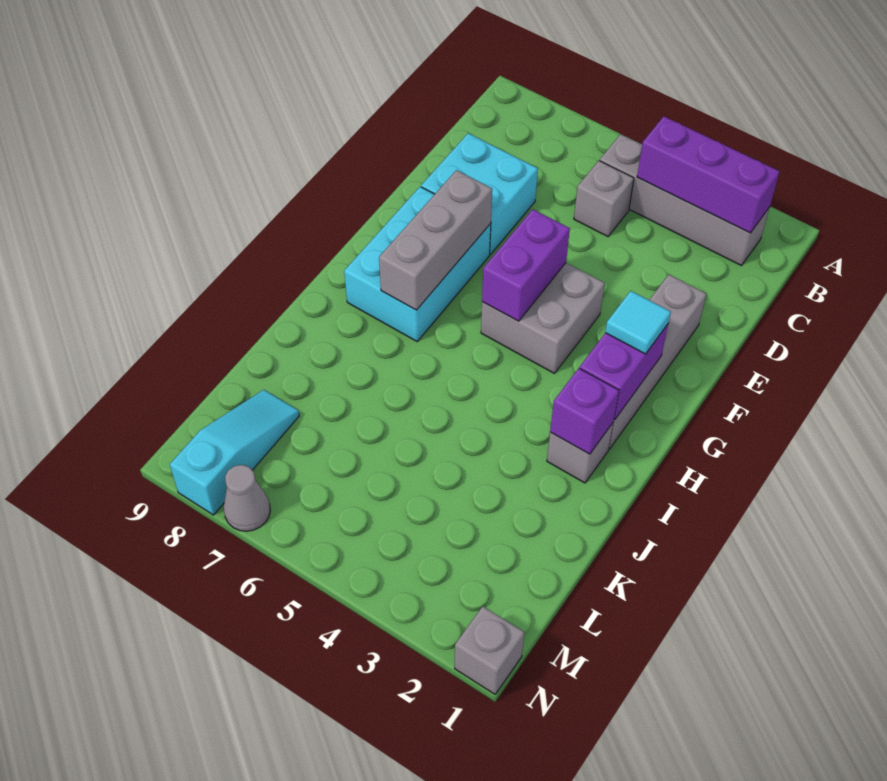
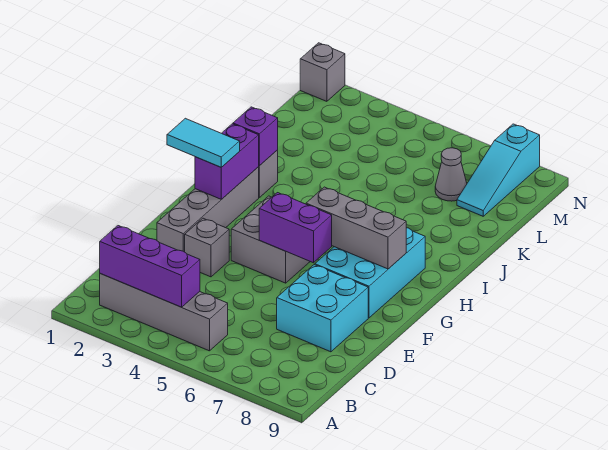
grey brick C5 level 1 -> grey brick E3 level 1
purple brick F5:G5 level 2 -> purple brick F5:F6 level 2
grey brick F7:H7 level 2 -> grey brick G6:G8 level 2
cyan tile G2 level 3 -> cyan tile G1:G2 level 3
grey cone N7 level 1 -> grey cone L7 level 1

